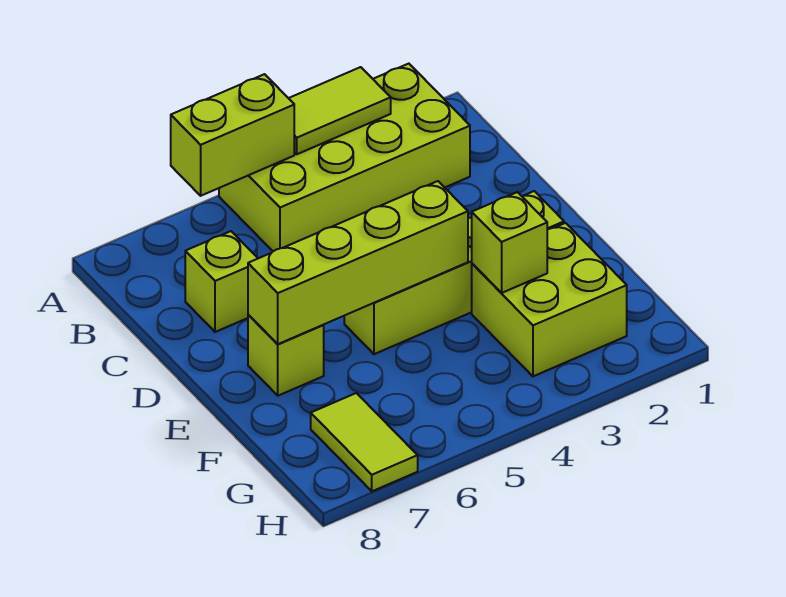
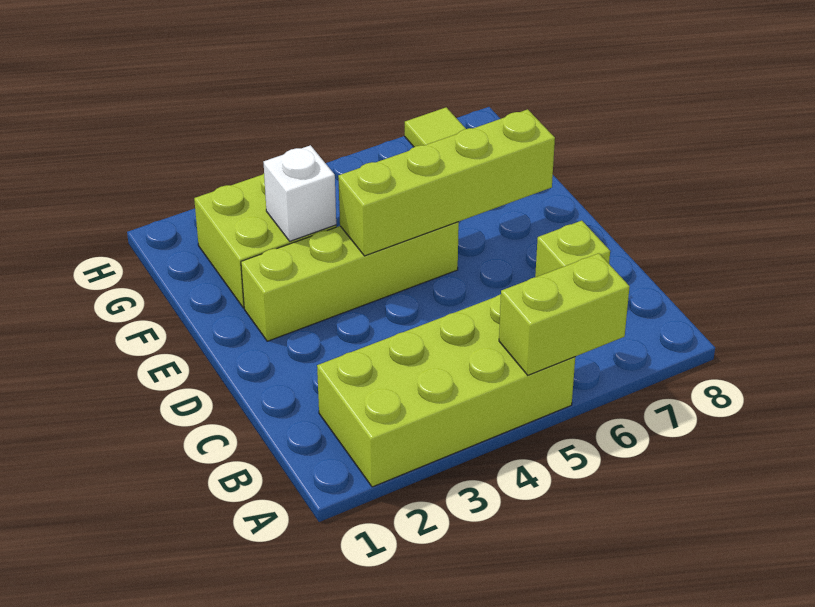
lime tile A3:A4 level 2 -> none
lime brick E7 level 1 -> none
lime brick F3 level 2 -> white brick F3 level 2

